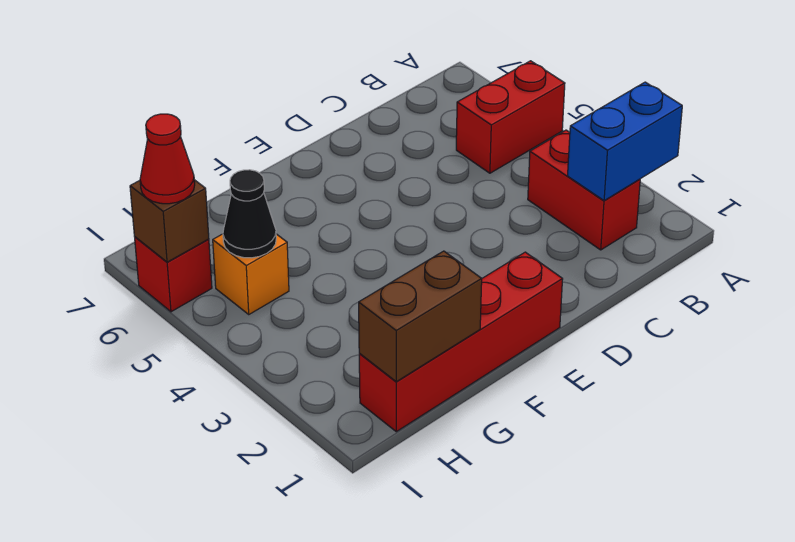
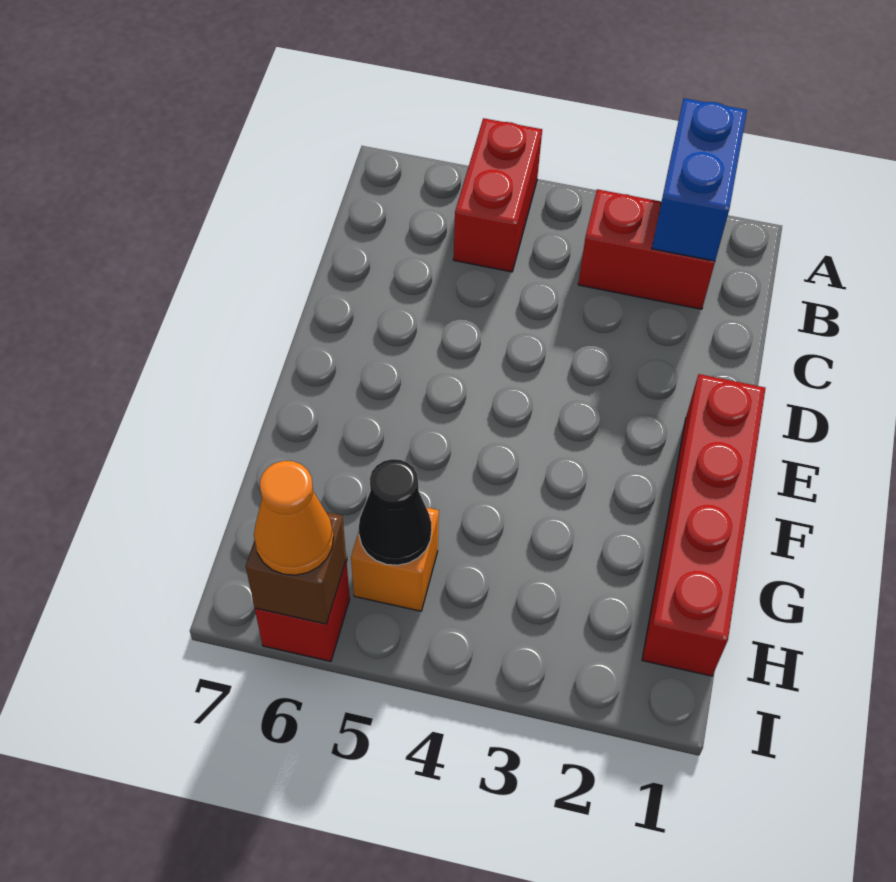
brown brick G1:H1 level 2 -> none
red cone I6 level 3 -> orange cone I6 level 3

